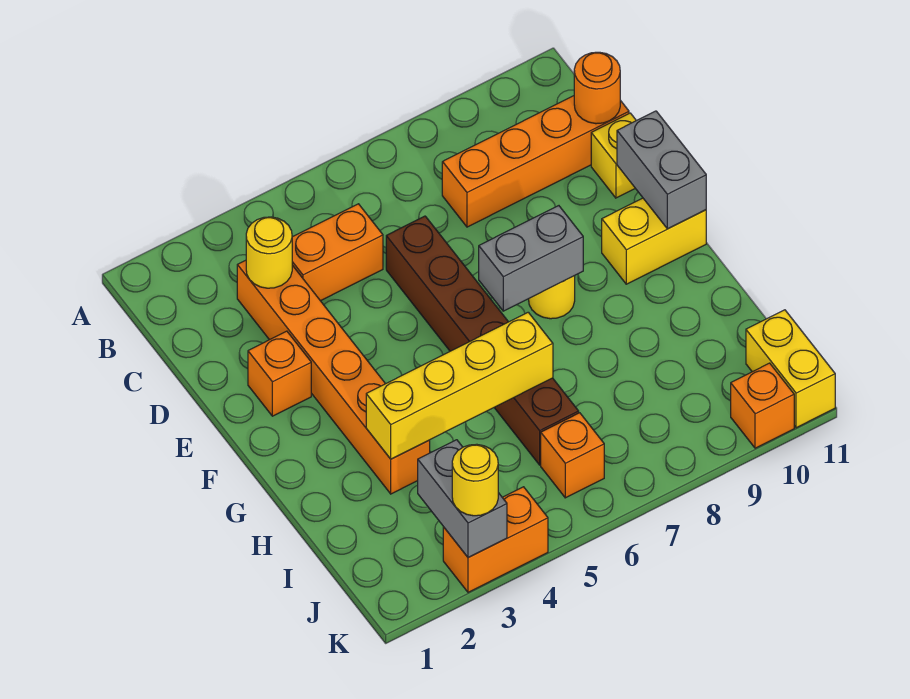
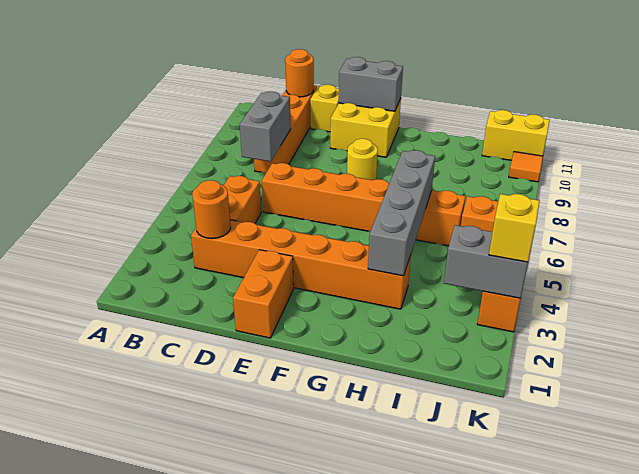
yellow round brick C3 level 2 -> orange round brick C3 level 2
brown brick D6:I6 level 1 -> orange brick D6:I6 level 1
orange brick E2 level 1 -> orange brick E1:E2 level 1
grey brick F7:F8 level 2 -> grey brick C7:C8 level 2
yellow brick F10:F11 level 1 -> yellow brick E10:F11 level 1
yellow brick H3:H6 level 2 -> grey brick H3:H6 level 2
yellow round brick K3 level 3 -> yellow brick K3 level 3
orange brick K10 level 1 -> orange tile K10 level 1

